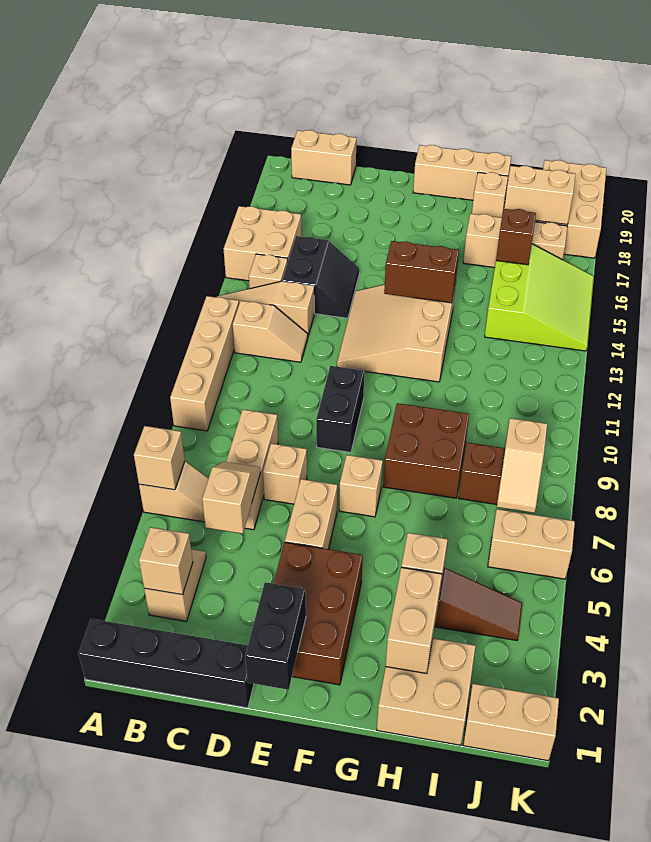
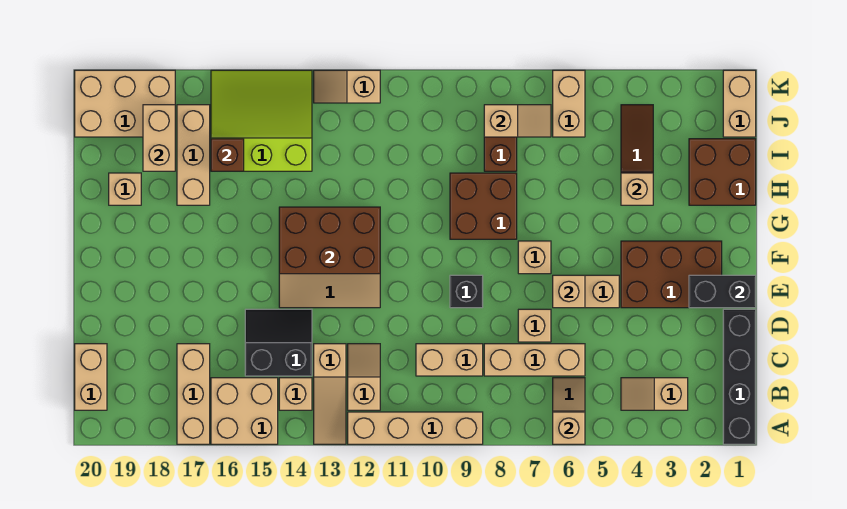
tan brick B3 level 2 -> tan brick E6 level 2
tan slope C5:C6 level 2 top 5 -> tan slope K12:K13 level 1 top 12
black brick E9:E10 level 1 -> black brick E9 level 1
brown brick F14:G14 level 2 -> brown brick F12:G14 level 2
tan brick F20:H20 level 1 -> tan brick A17:C17 level 1
tan brick H1:I2 level 1 -> brown brick H1:I2 level 1
tan brick H2:H3 level 2 -> tan brick C9:C10 level 1

